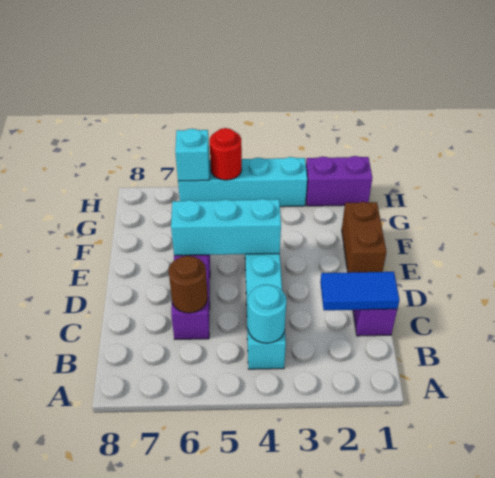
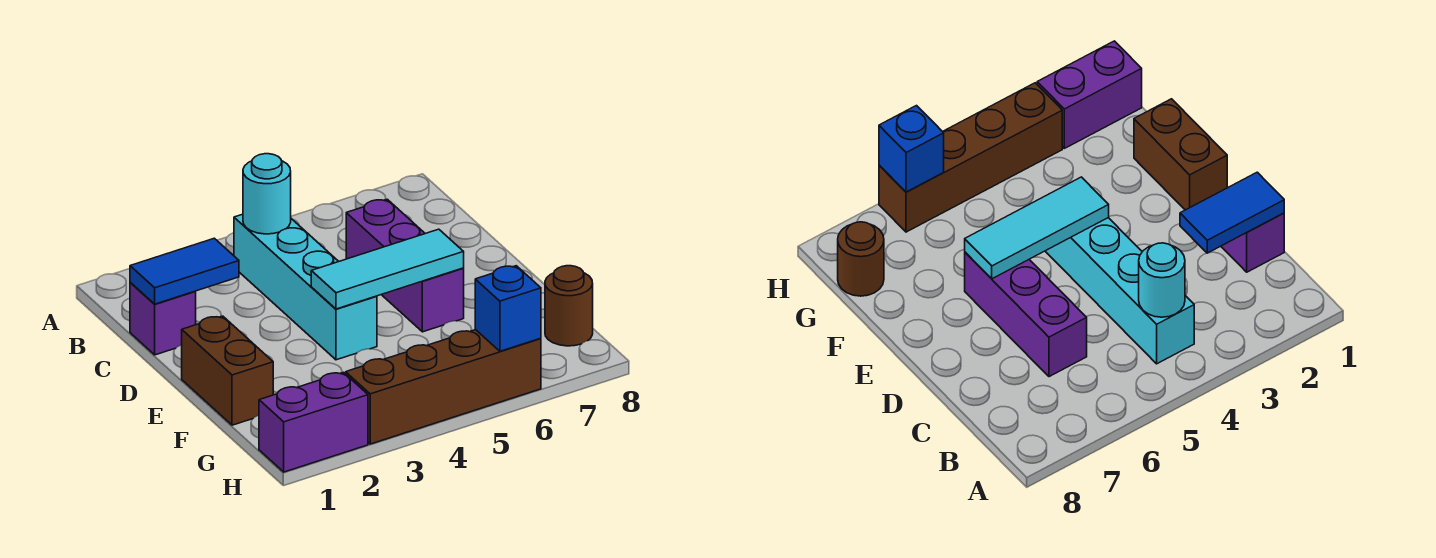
brown round brick C6 level 2 -> brown round brick G8 level 1
cyan brick E4:E6 level 2 -> cyan tile E4:E6 level 2
cyan brick H3:H6 level 1 -> brown brick H3:H6 level 1
red round brick H5 level 2 -> none
cyan brick H6 level 2 -> blue brick H6 level 2

